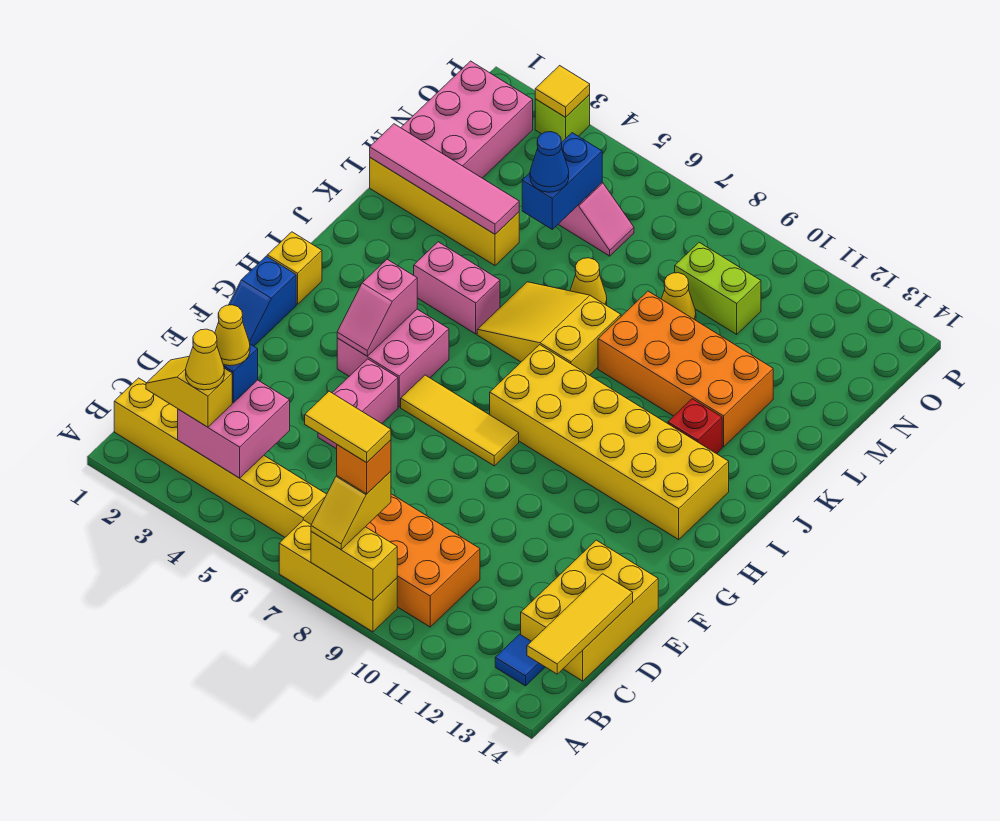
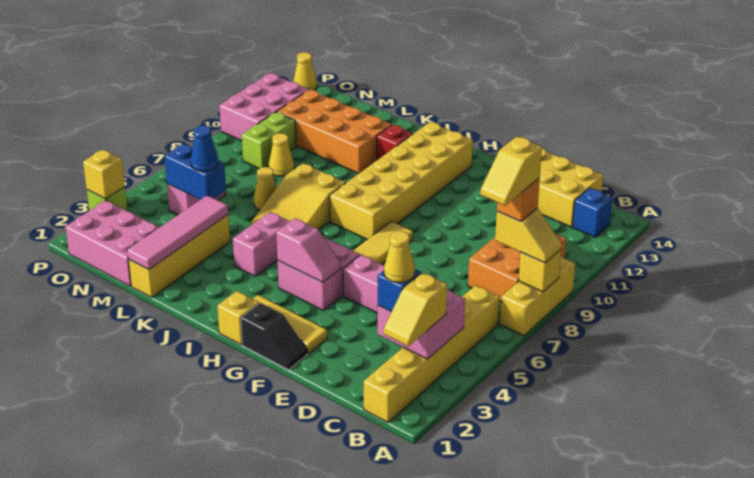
yellow brick A8:A9 level 2 -> yellow brick A8 level 2
yellow cone B3 level 4 -> yellow cone P14 level 1
yellow tile B7:B8 level 5 -> yellow slope B7:B8 level 5 top 8
blue tile B13 level 1 -> blue brick B13 level 1
yellow tile B14:D14 level 2 -> yellow tile F2:H2 level 1
blue slope F1:G1 level 1 top G -> black slope F1:G1 level 1 top G
orange brick K9:L12 level 1 -> orange brick K11:N12 level 1
none -> pink brick O10:P12 level 1
yellow tile P3 level 2 -> yellow brick P3 level 2

